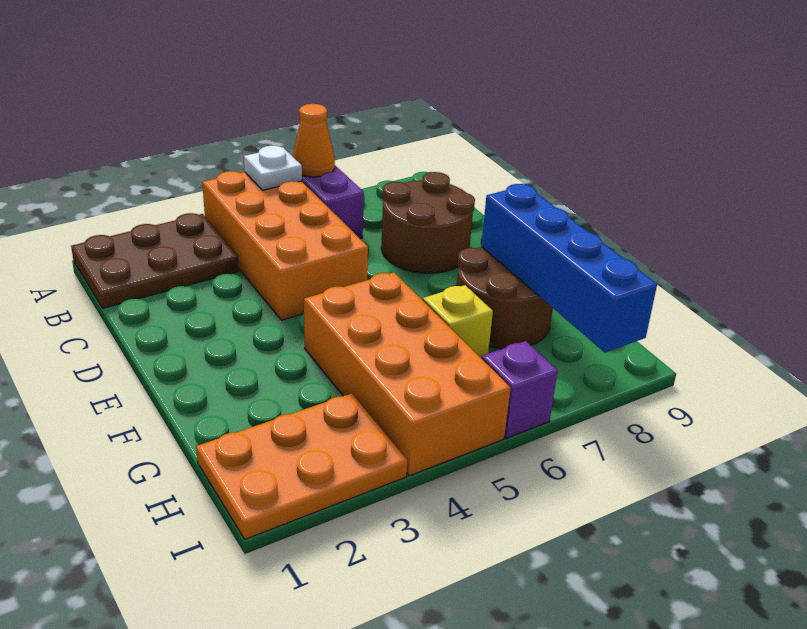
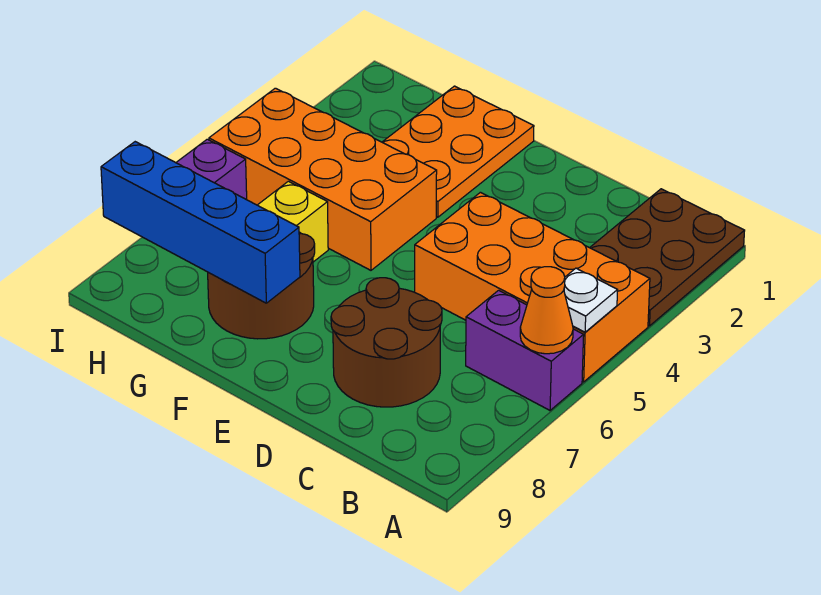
orange plate H1:I3 level 1 -> orange plate F1:G3 level 1

